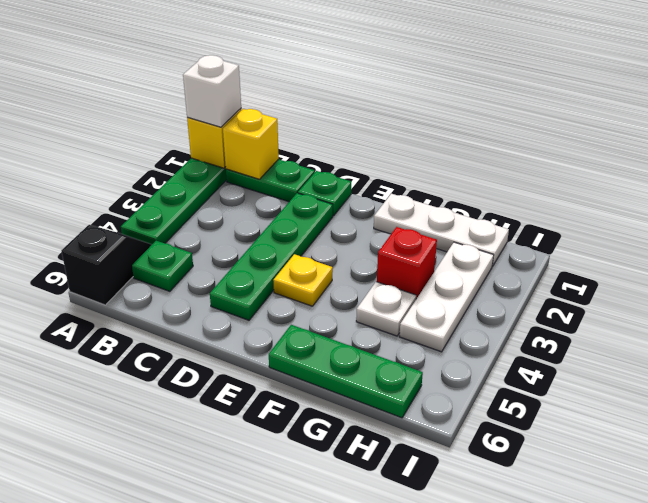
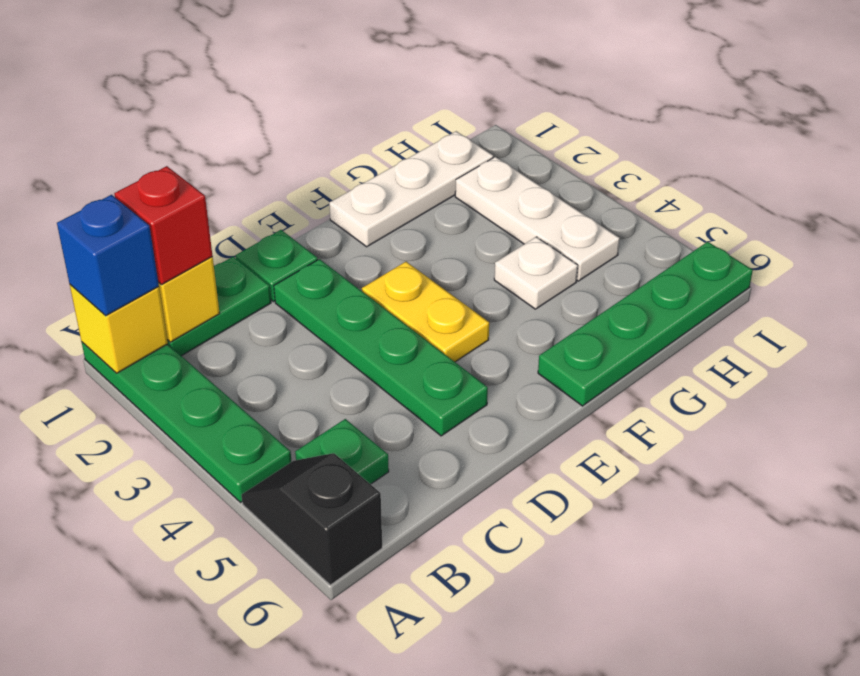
white brick A1 level 3 -> blue brick A1 level 3
yellow plate E4 level 1 -> yellow plate E3:E4 level 1
green plate F6:H6 level 1 -> green plate F6:I6 level 1
red brick G3 level 1 -> red brick B1 level 3

